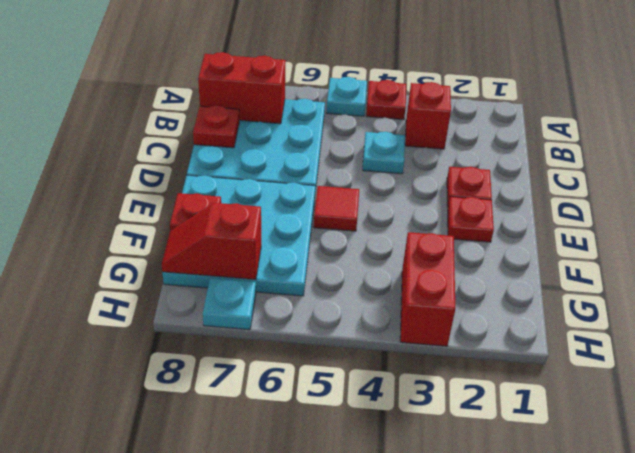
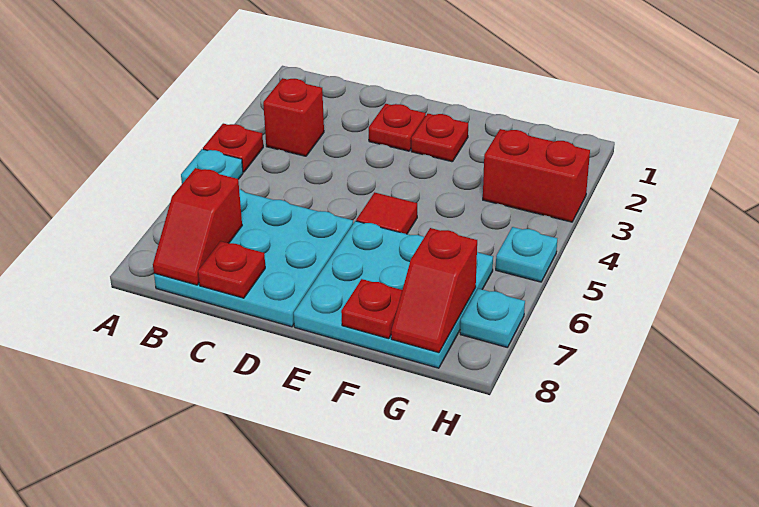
red brick B7:B8 level 2 -> red slope B7:B8 level 2 top 7
cyan plate C4 level 1 -> cyan plate H5 level 1

